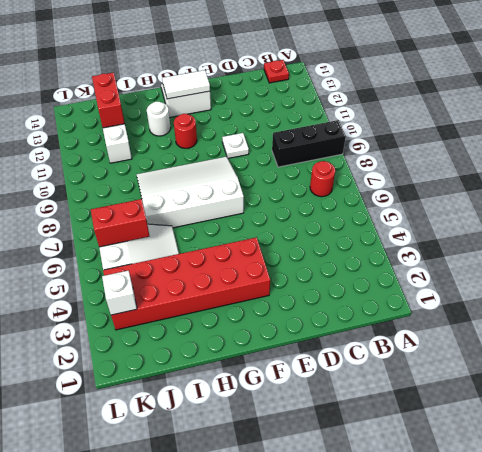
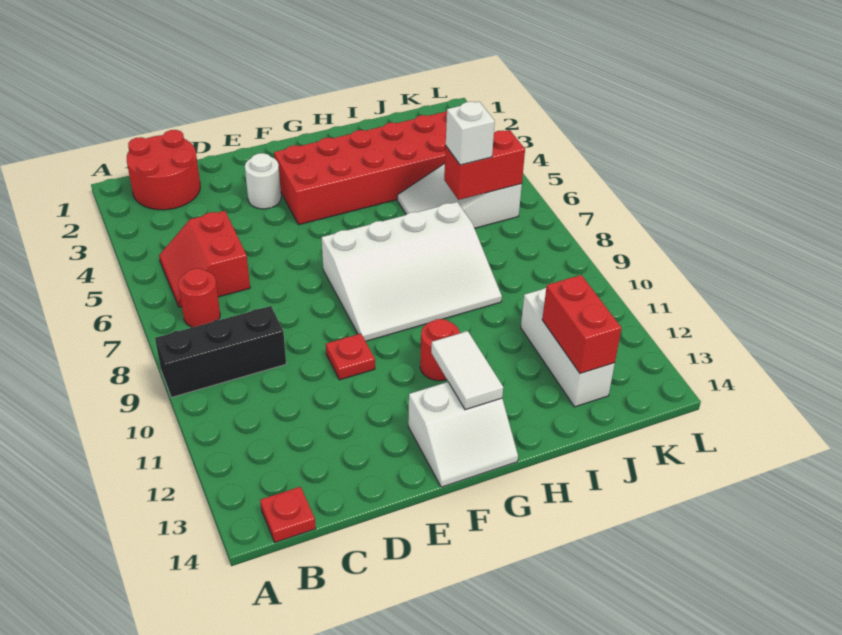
none -> red round brick B1:C2 level 1
none -> red slope B5:C6 level 1 top C
white plate E10 level 1 -> red plate E10 level 1
white tile F13:G13 level 2 -> white tile G12:G13 level 2
white round brick H12 level 1 -> white round brick E3 level 1
white brick K3 level 2 -> white brick J6 level 3

